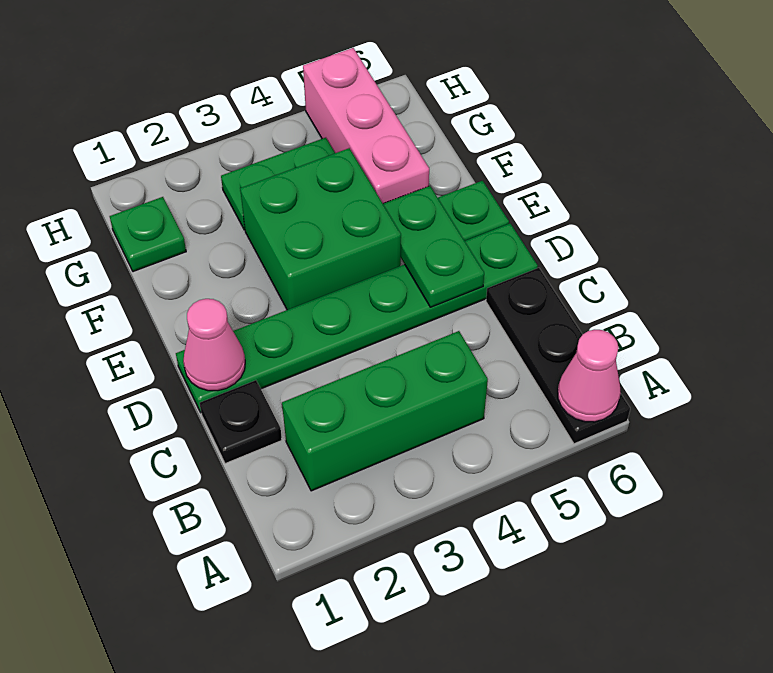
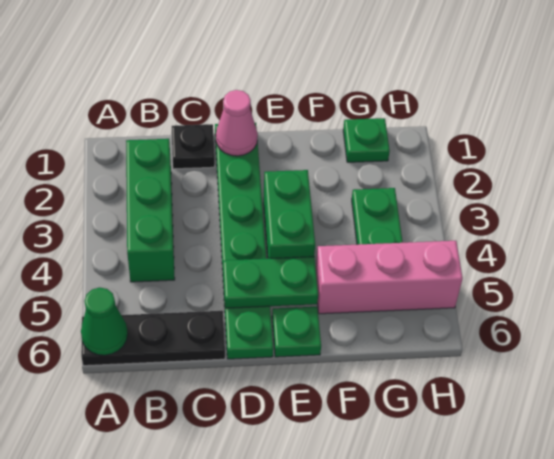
pink cone A6 level 2 -> green cone A6 level 2
green brick E3:F4 level 1 -> green brick E3:E4 level 1

